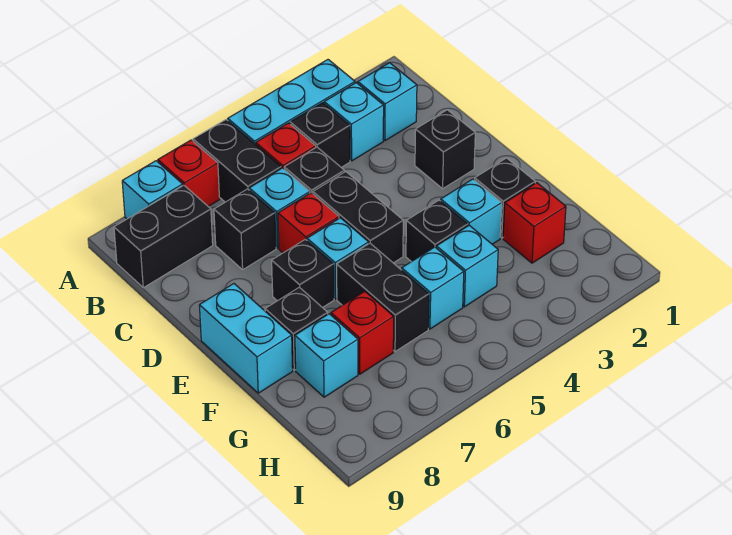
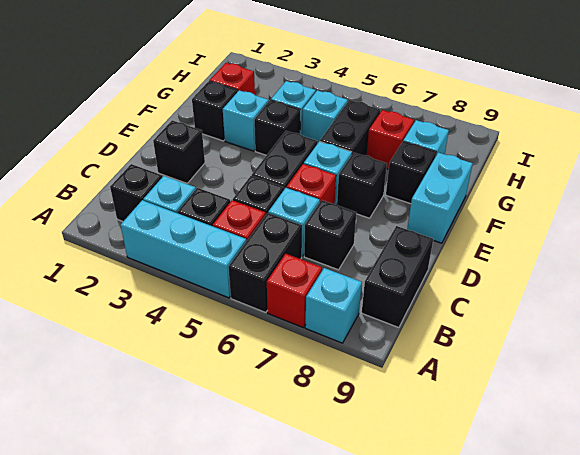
cyan brick B2 level 1 -> black brick B2 level 1
black brick B8:B9 level 1 -> black brick B9:C9 level 1

